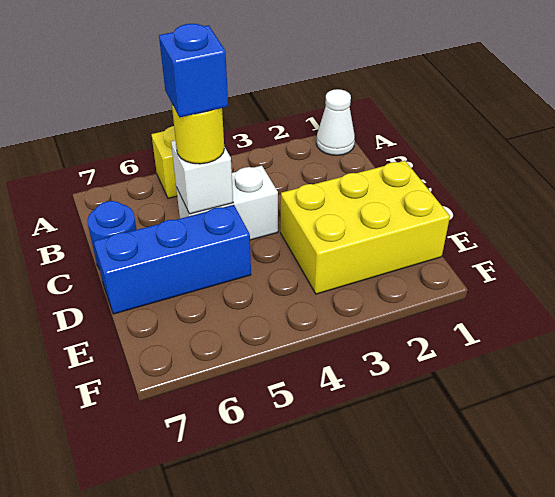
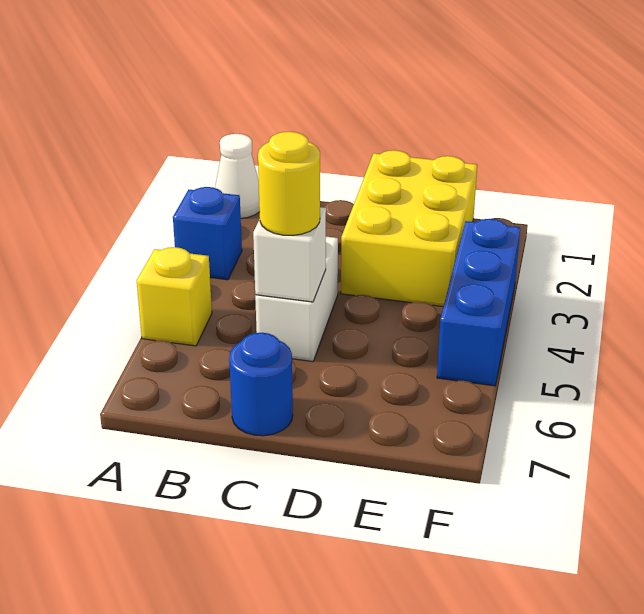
blue brick C5 level 4 -> blue brick A3 level 1
blue brick D5:D7 level 1 -> blue brick F3:F5 level 1

